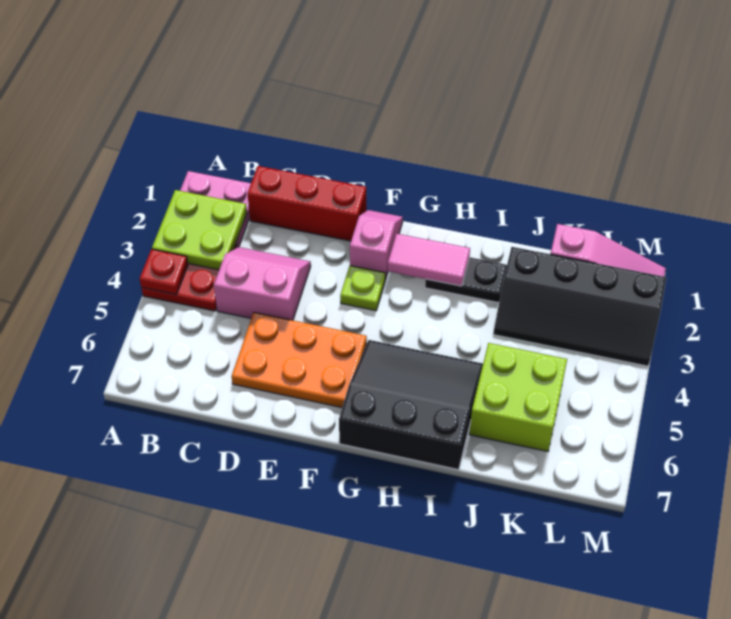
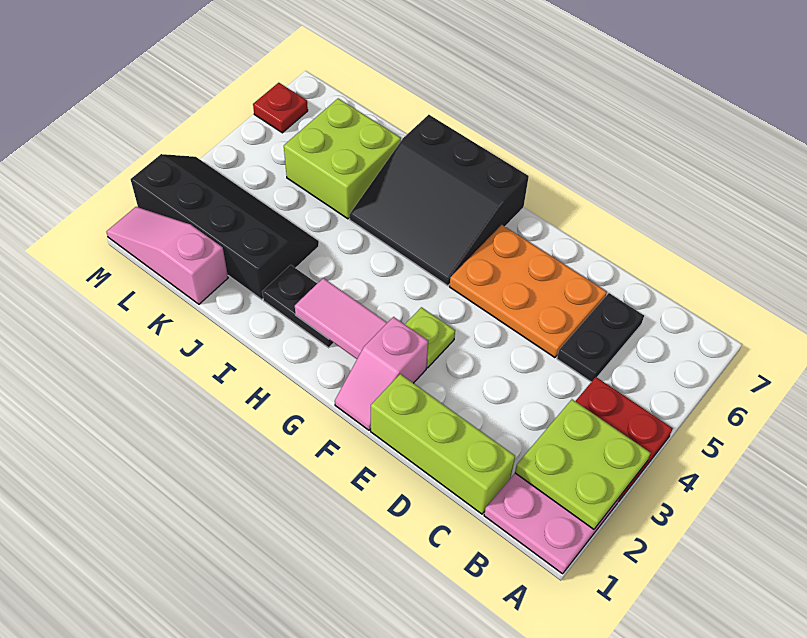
red plate A4 level 2 -> red plate M6 level 1
red brick C1:E1 level 1 -> lime brick C1:E1 level 1
pink slope C3:D4 level 1 top 4 -> none
none -> black plate C5:C6 level 1

